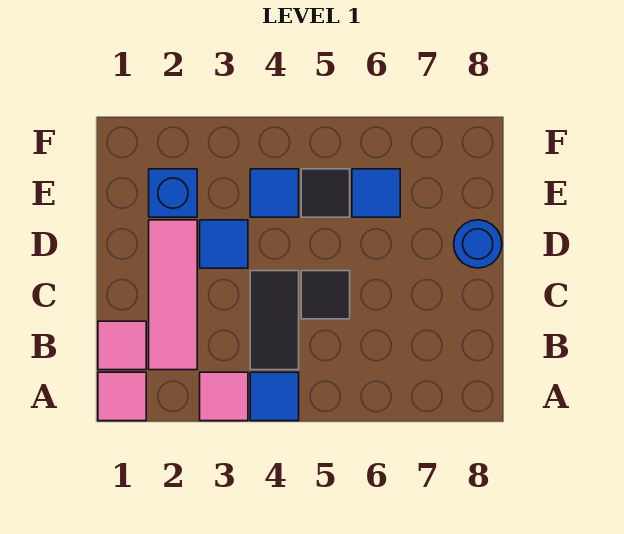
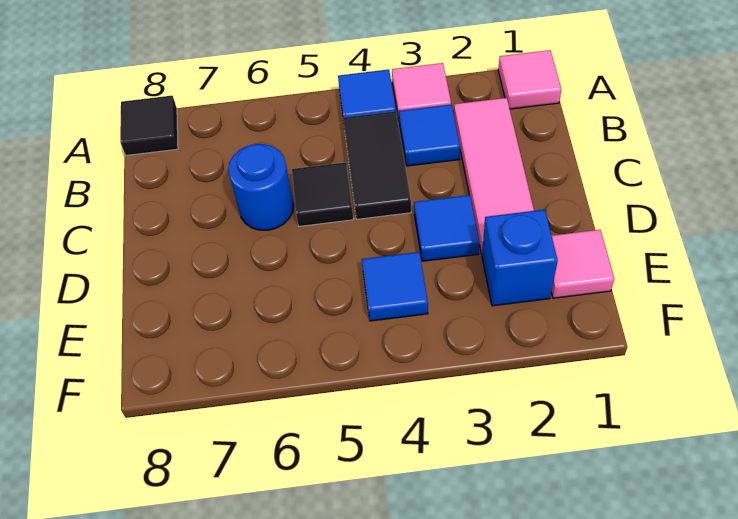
pink tile B1 level 1 -> pink tile E1 level 1
blue round brick D8 level 1 -> blue round brick C6 level 1
black tile E5 level 1 -> black tile A8 level 1
blue tile E6 level 1 -> blue tile B3 level 1

